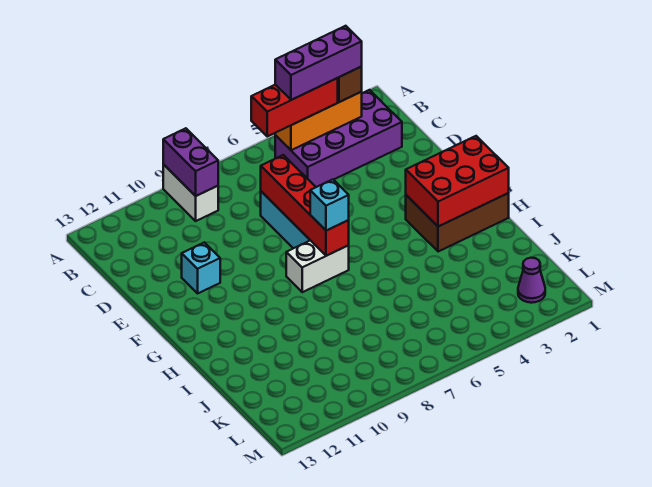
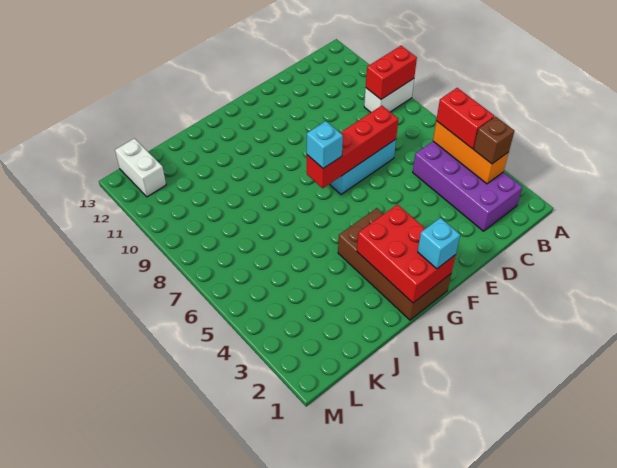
purple brick A9:B9 level 2 -> red brick A9:B9 level 2
purple brick B3:B5 level 4 -> none
red brick B4:B6 level 3 -> red brick B4:B5 level 3
cyan brick E11 level 1 -> cyan brick G1 level 3
brown brick G1:H3 level 1 -> brown brick G1:H4 level 1
white brick G7:G8 level 1 -> white brick L12:L13 level 1
purple cone L2 level 1 -> none

